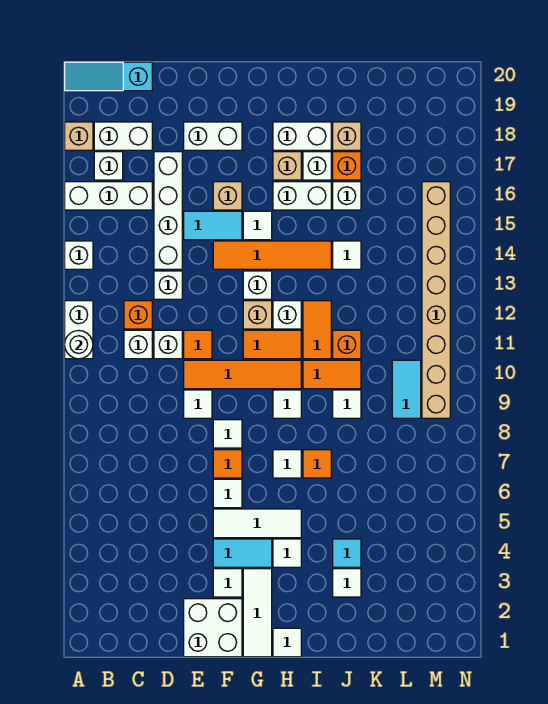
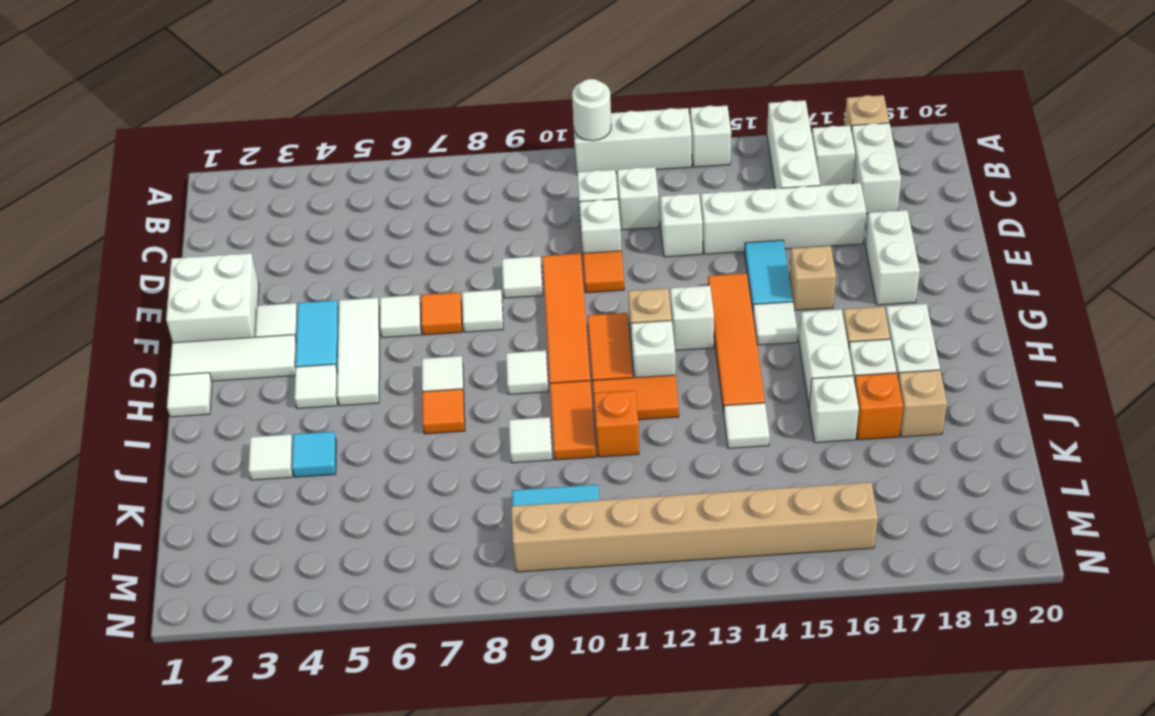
white brick A11:A12 level 1 -> white brick A11:A13 level 1
cyan slope A20:C20 level 1 top C -> none
orange brick C12 level 1 -> white brick C12 level 1

